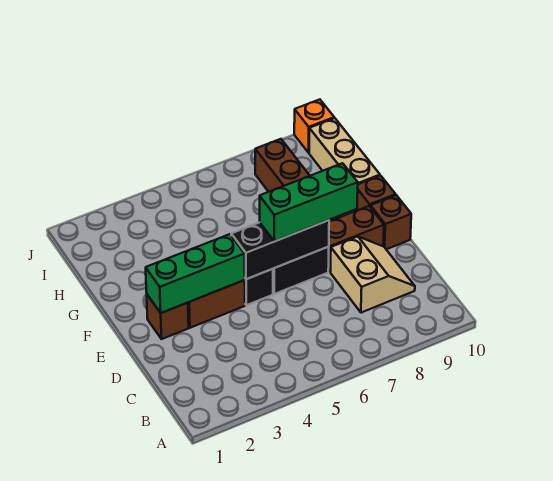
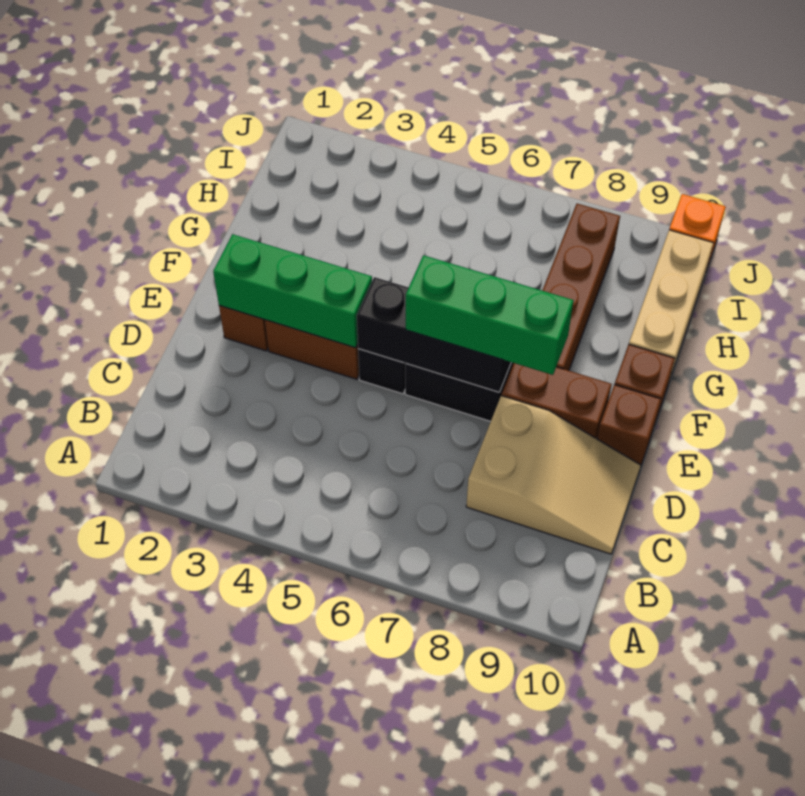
tan slope C8:D9 level 1 top 8 -> tan slope C8:D10 level 1 top 8

